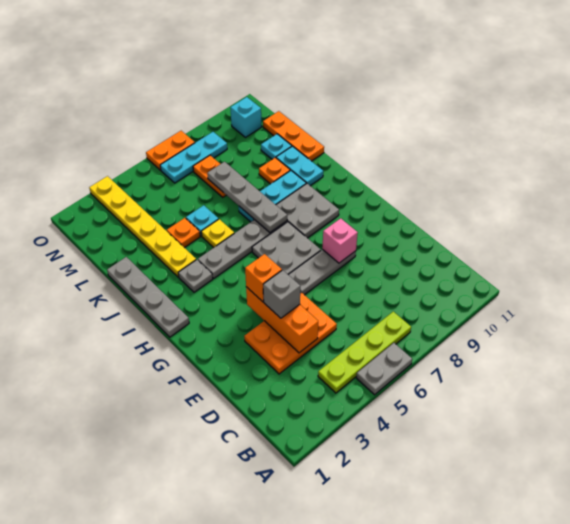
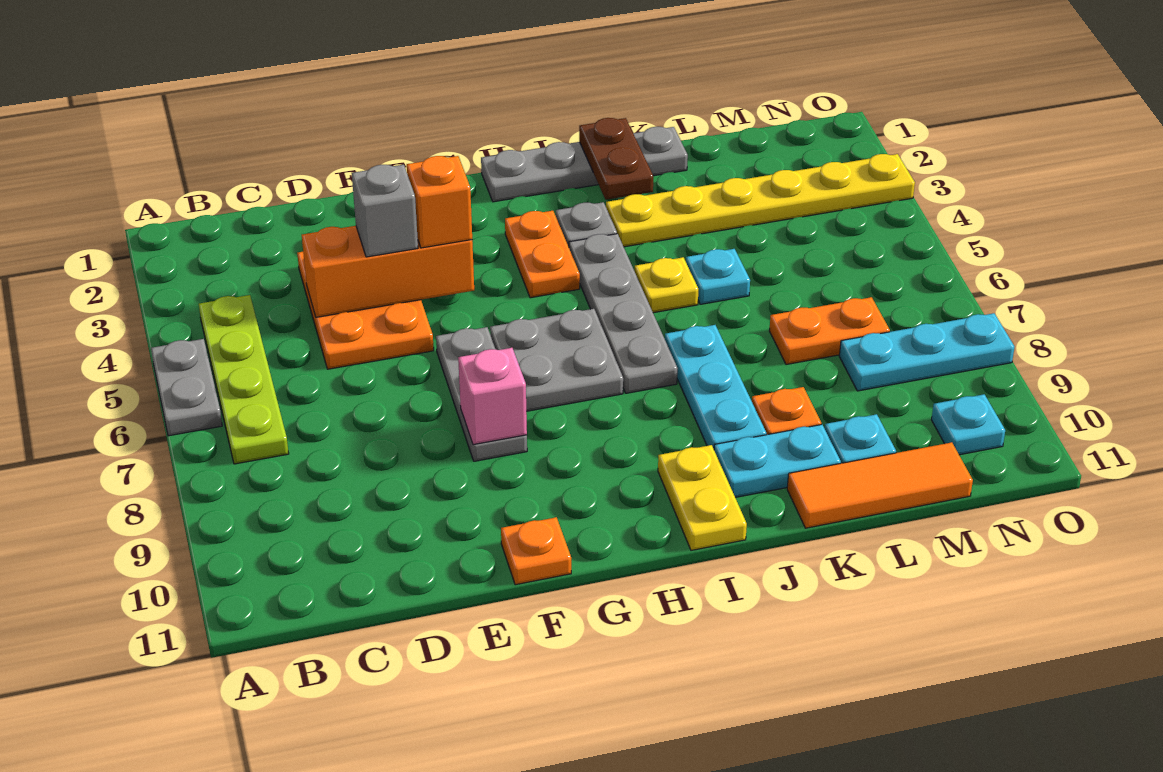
grey plate H8:I9 level 1 -> none
grey plate I7:L7 level 2 -> none
none -> yellow plate I10:I11 level 1
none -> brown plate J1:J2 level 2
orange plate K4 level 1 -> orange plate F11 level 1
orange plate K11:M11 level 1 -> orange tile K11:M11 level 1
cyan plate N6:N8 level 1 -> cyan plate M8:O8 level 1
cyan brick N10 level 1 -> cyan plate N10 level 1
orange plate O6:O7 level 1 -> orange plate H3:H4 level 1

